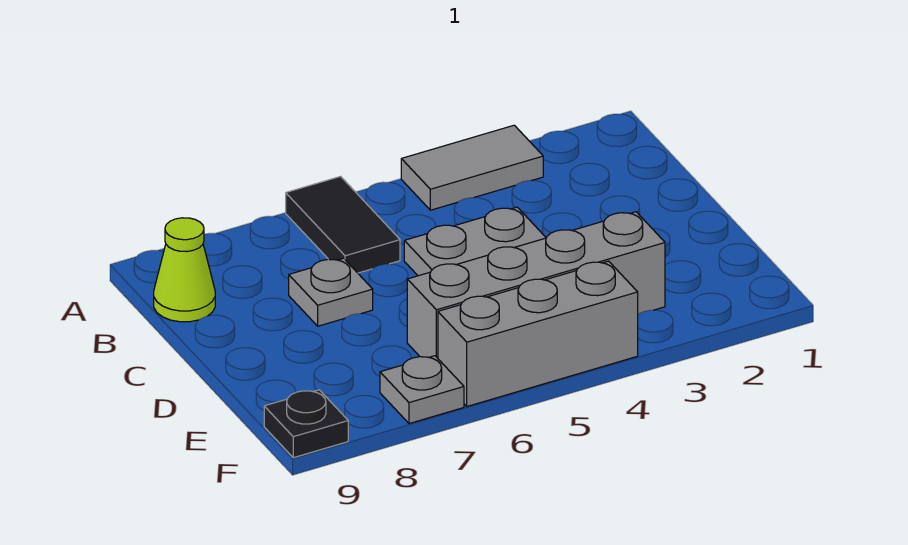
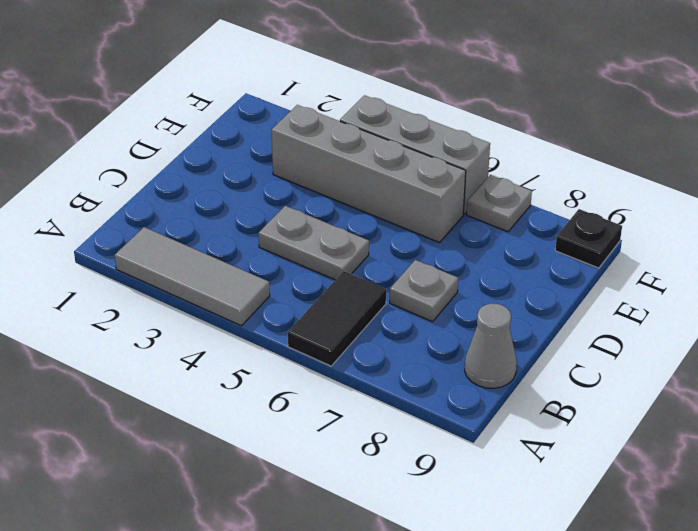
grey tile A3:A4 level 1 -> grey tile A2:A4 level 1
lime cone B9 level 1 -> grey cone B9 level 1

